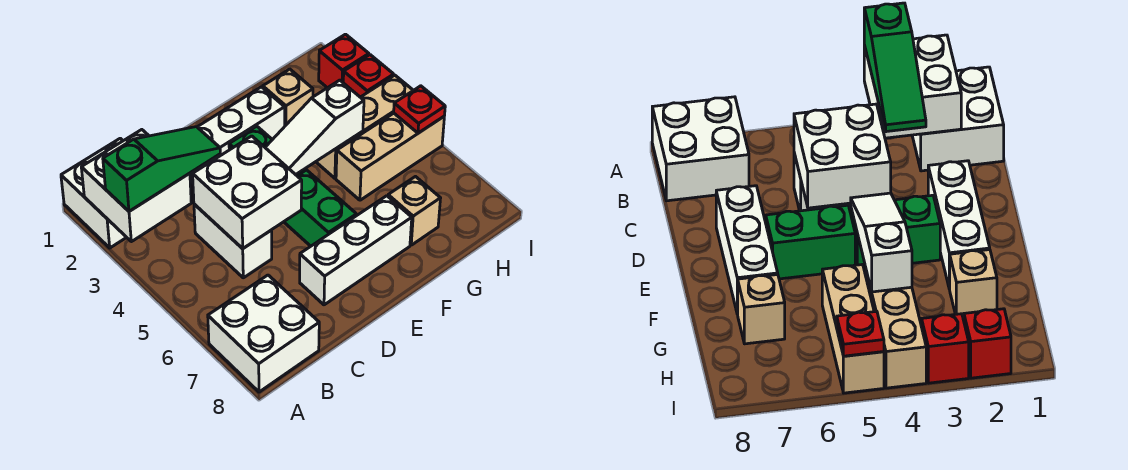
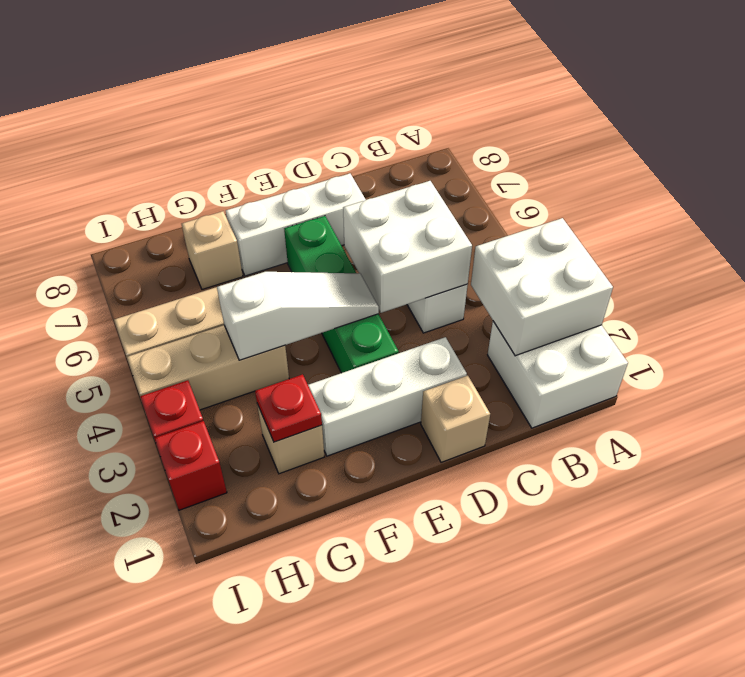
green slope A3:C3 level 3 top A -> none
white brick A7:B8 level 1 -> none
none -> tan brick D1 level 1
red plate I5 level 2 -> red plate G2 level 2

